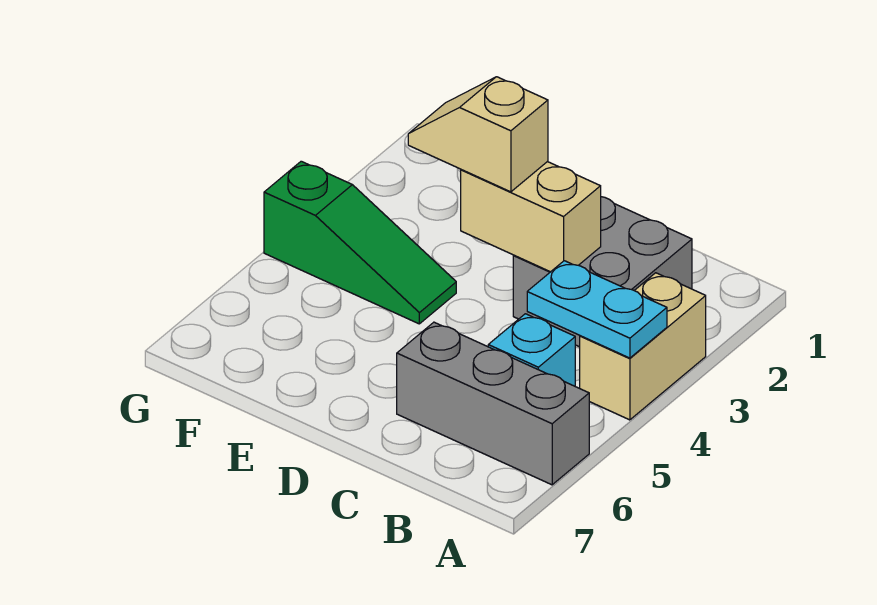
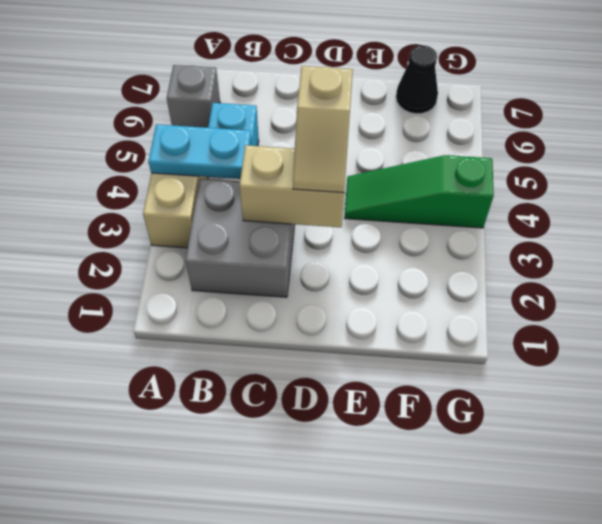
grey brick A6:C6 level 1 -> grey brick A6 level 1
tan slope D3:E3 level 3 top D -> tan slope D3:D4 level 3 top 4
none -> black cone F7 level 1

